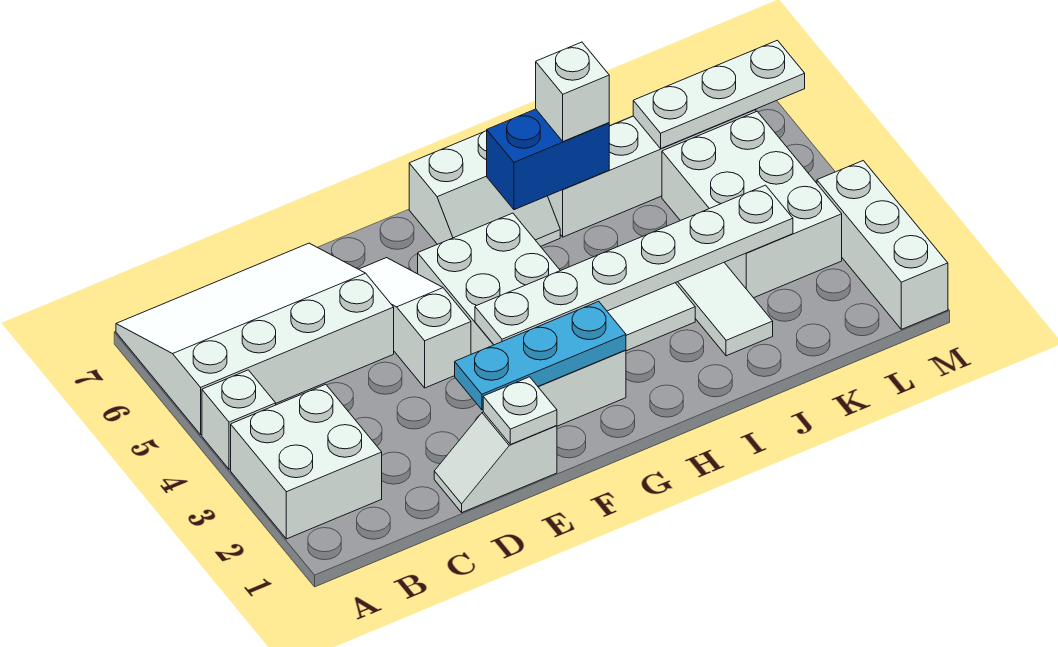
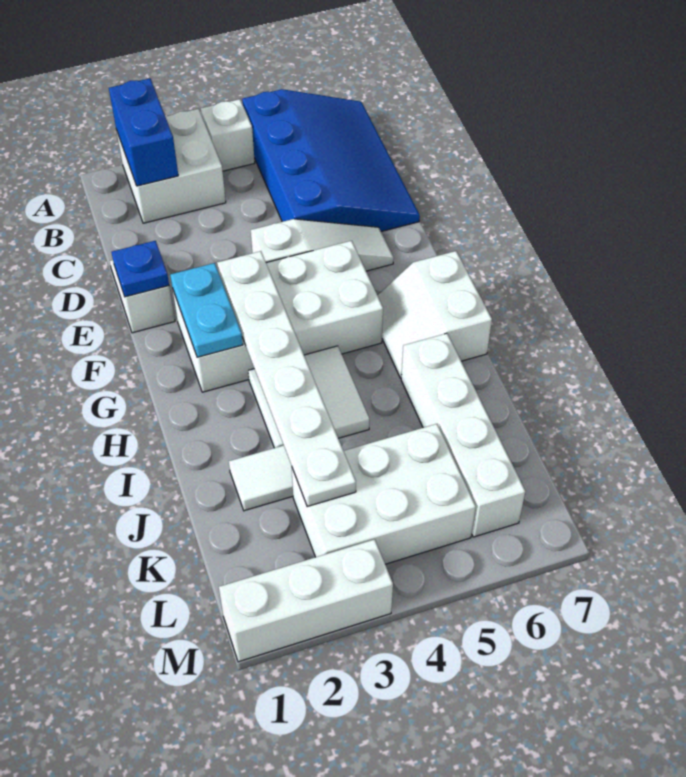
white slope A5:D7 level 1 top 5 -> blue slope A5:D7 level 1 top 5
white plate E1 level 2 -> blue plate E1 level 2
cyan plate E2:G2 level 2 -> cyan plate F2:G2 level 2
blue brick H6:I6 level 2 -> blue brick A2:B2 level 2
white brick I6 level 3 -> none
white plate K6:M6 level 2 -> none

